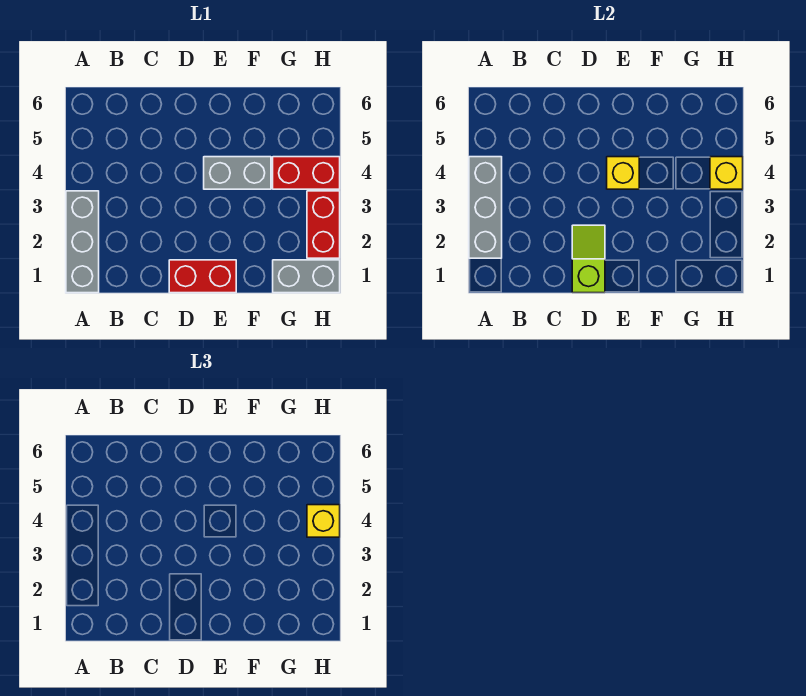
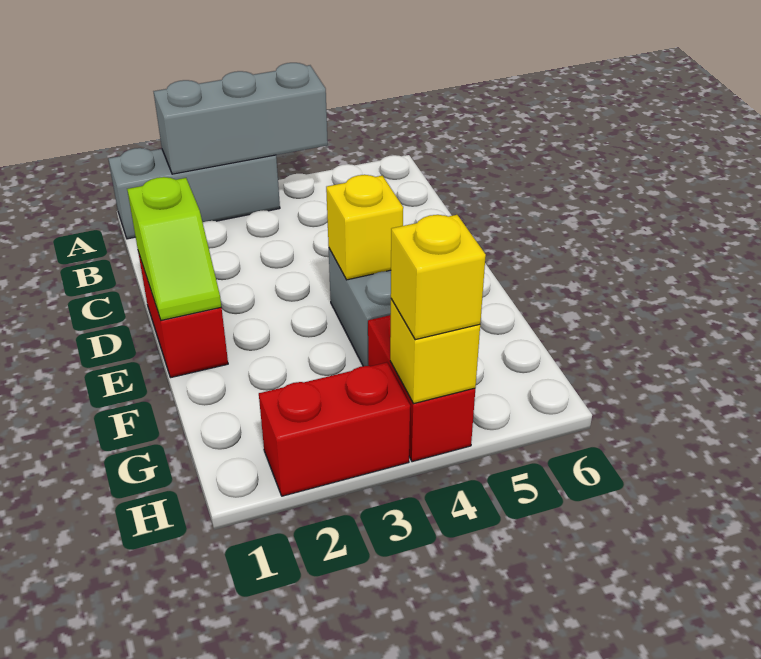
lime slope D1:D2 level 2 top 1 -> lime slope D1:E1 level 2 top D
grey brick G1:H1 level 1 -> none

